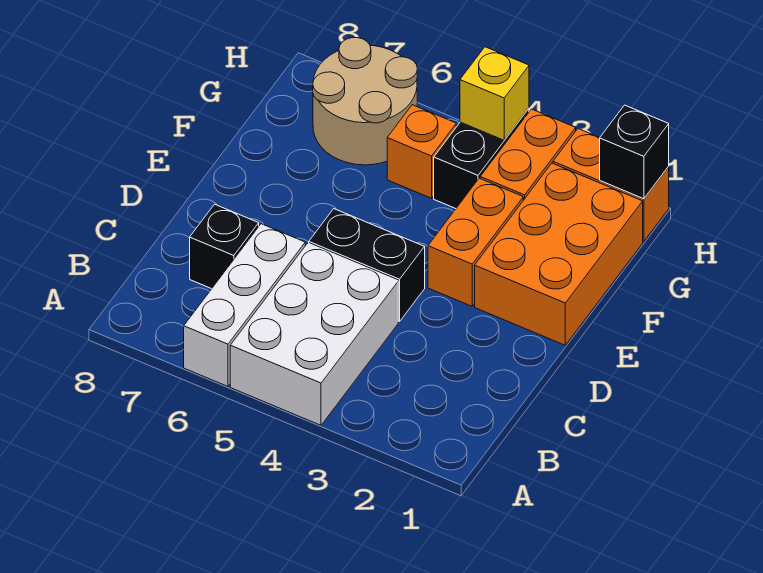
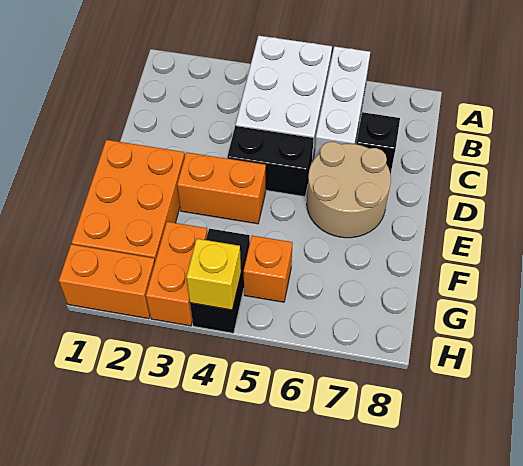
orange brick E3:F3 level 1 -> orange brick E3:E4 level 1
tan round brick G6:H7 level 1 -> tan round brick D6:E7 level 1
black brick H1 level 2 -> none

